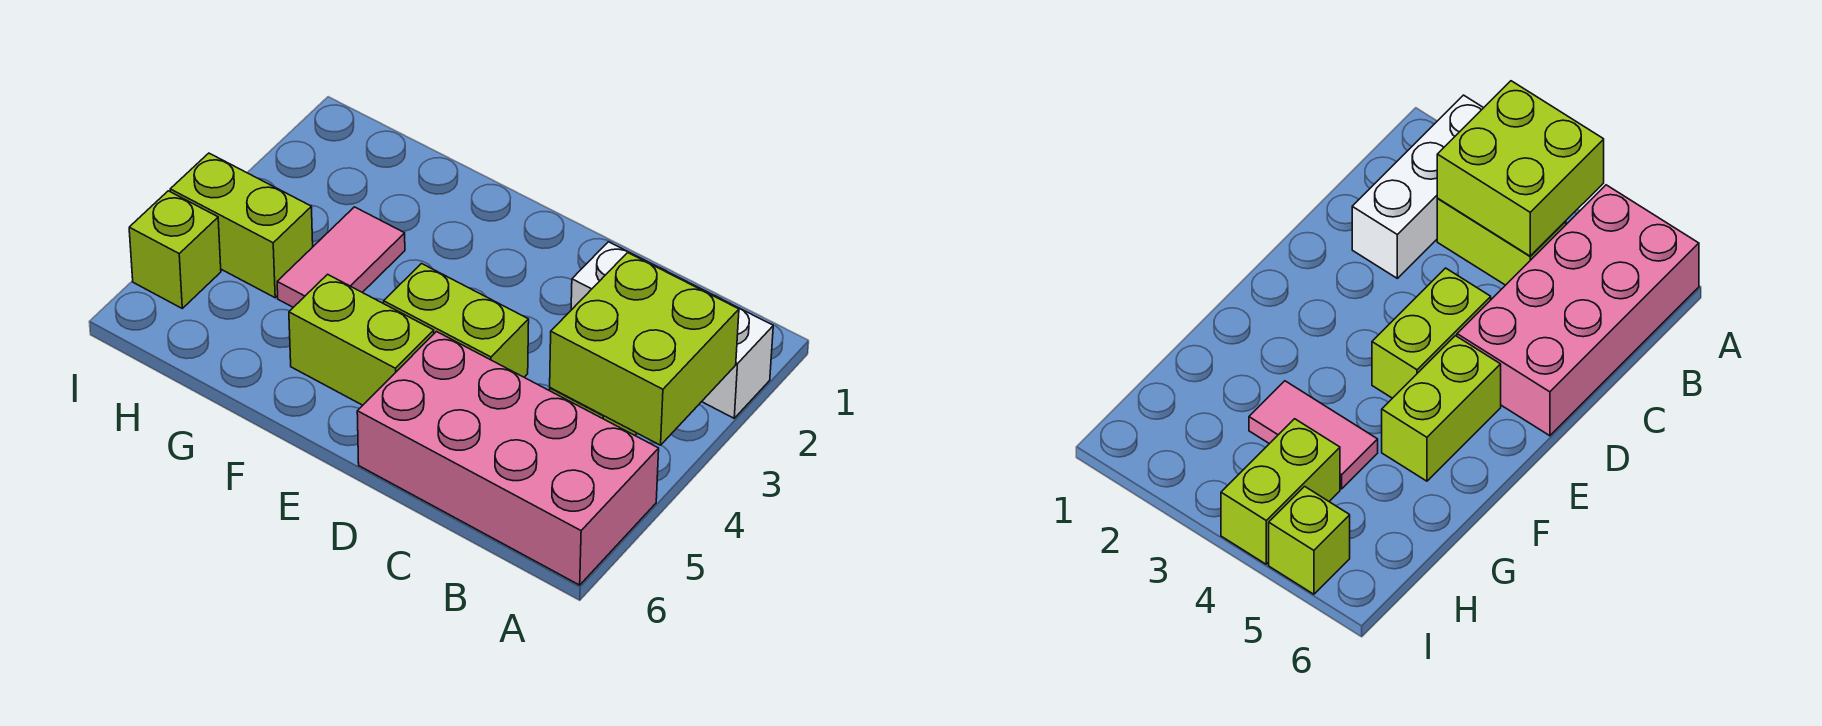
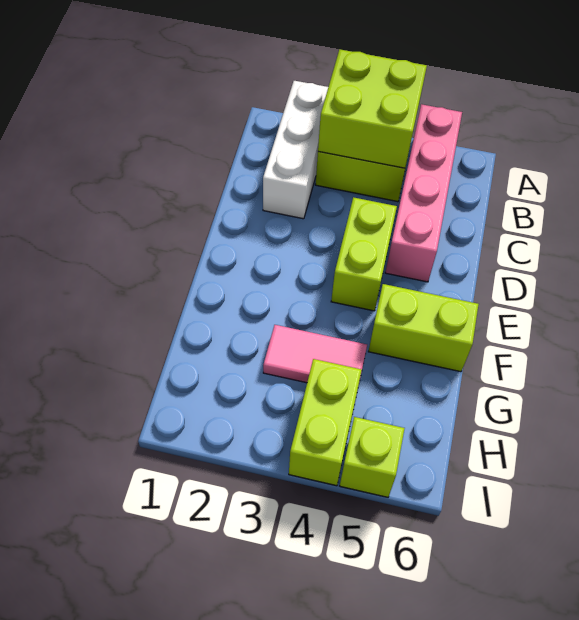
pink brick A5:D6 level 1 -> pink brick A5:D5 level 1
lime brick E5:F5 level 1 -> lime brick F5:F6 level 1

